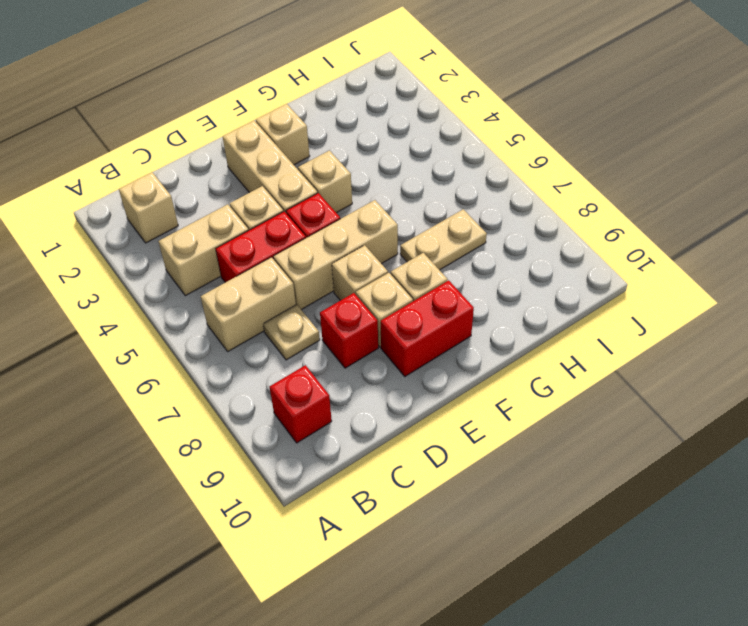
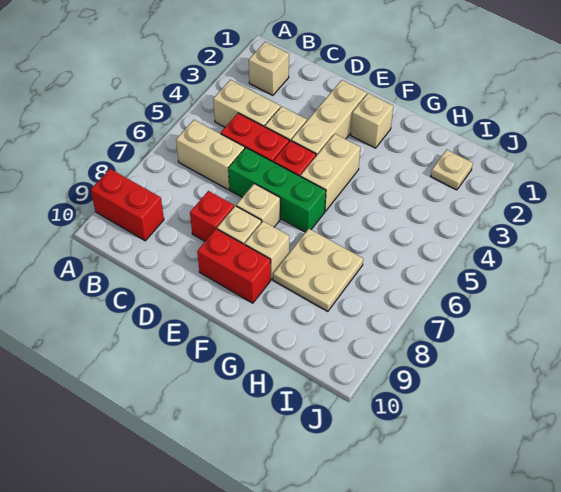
red brick B9 level 1 -> red brick A9:B9 level 1
tan plate C7 level 1 -> tan plate I2 level 1
tan brick D6:F6 level 1 -> green brick D6:F6 level 1
tan brick F4 level 1 -> tan brick F4:F5 level 1
tan plate G7:H7 level 1 -> tan plate G7:H8 level 1

